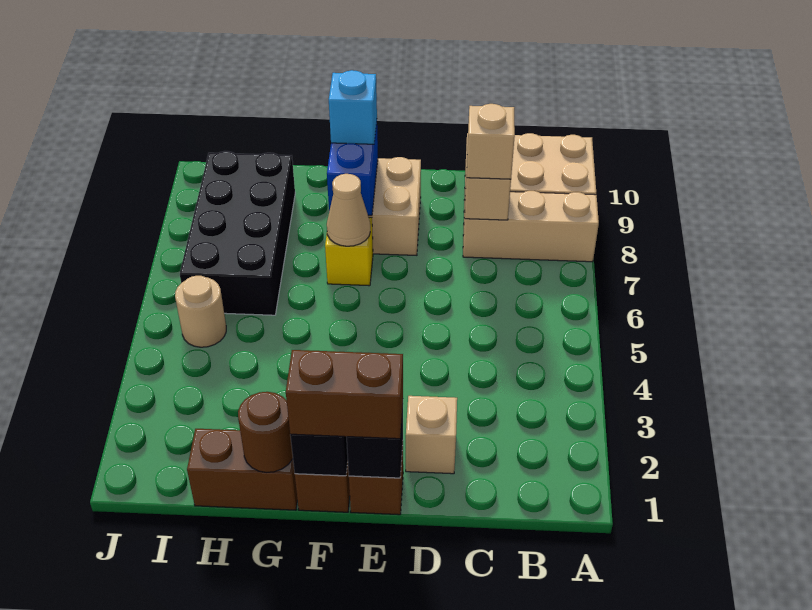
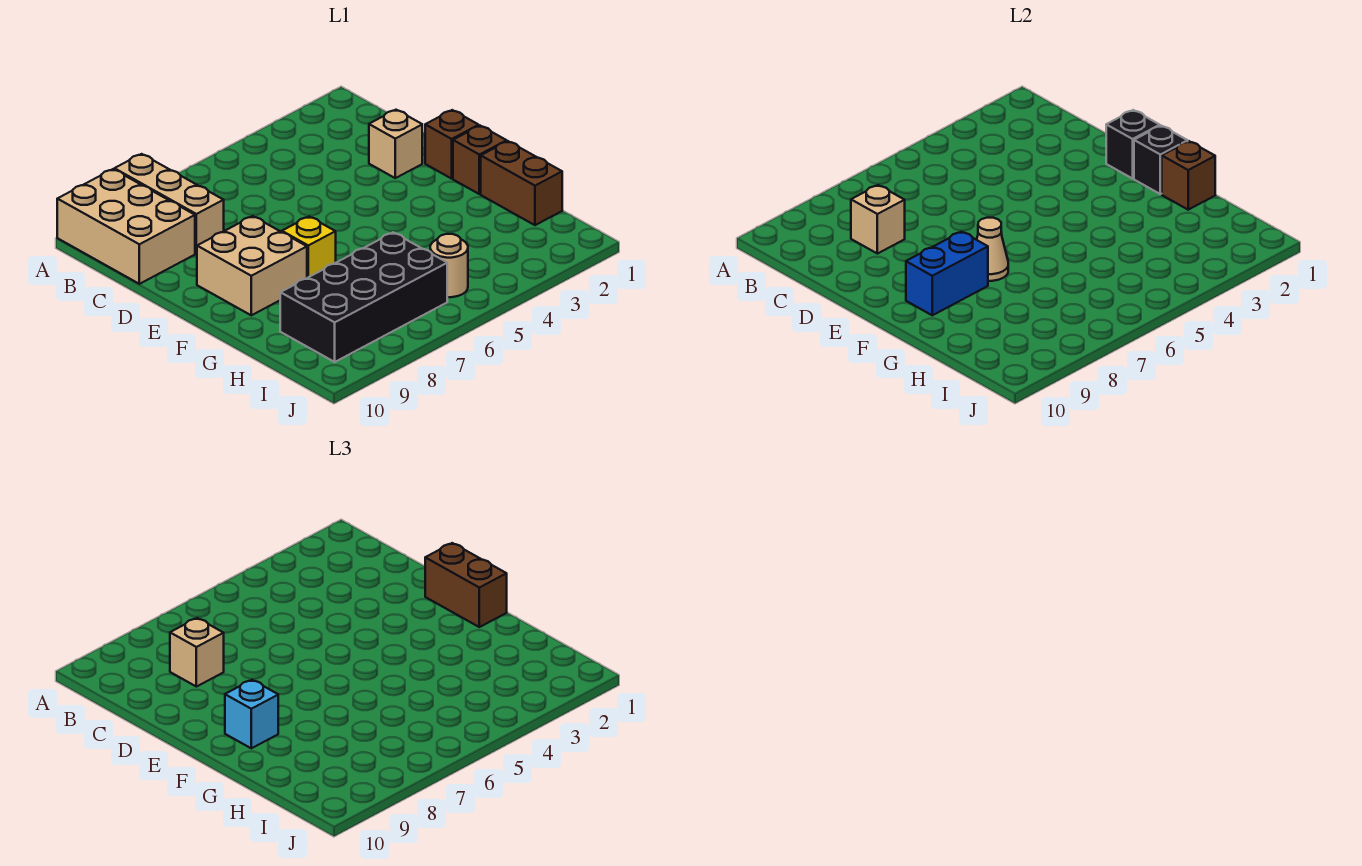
brown round brick G1 level 2 -> brown brick G1 level 2

